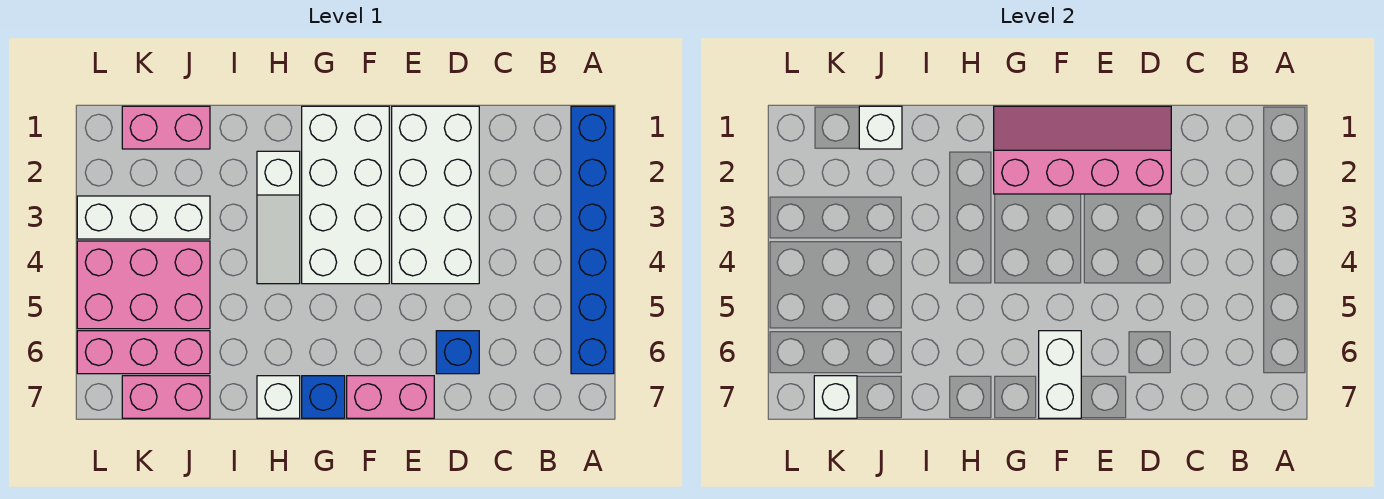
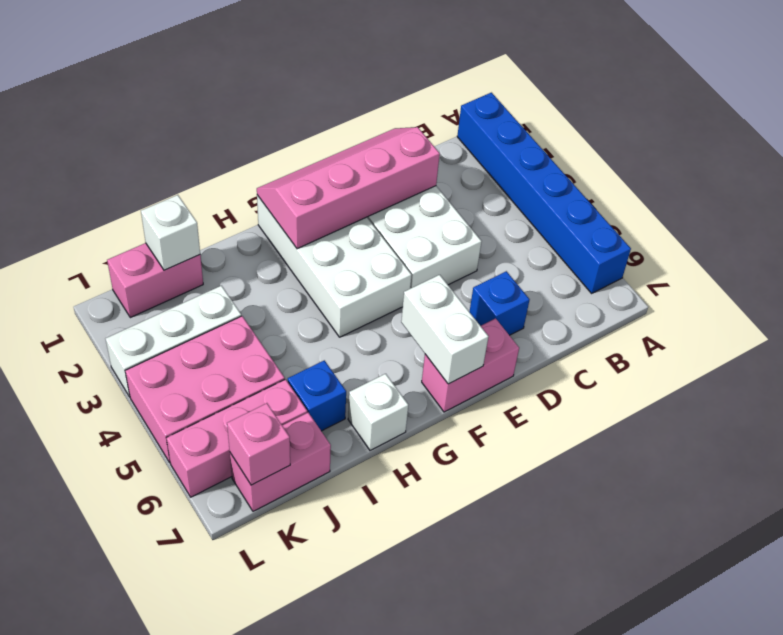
blue brick G7 level 1 -> blue brick I6 level 1
white slope H2:H4 level 1 top 2 -> none
white brick K7 level 2 -> pink brick K7 level 2

